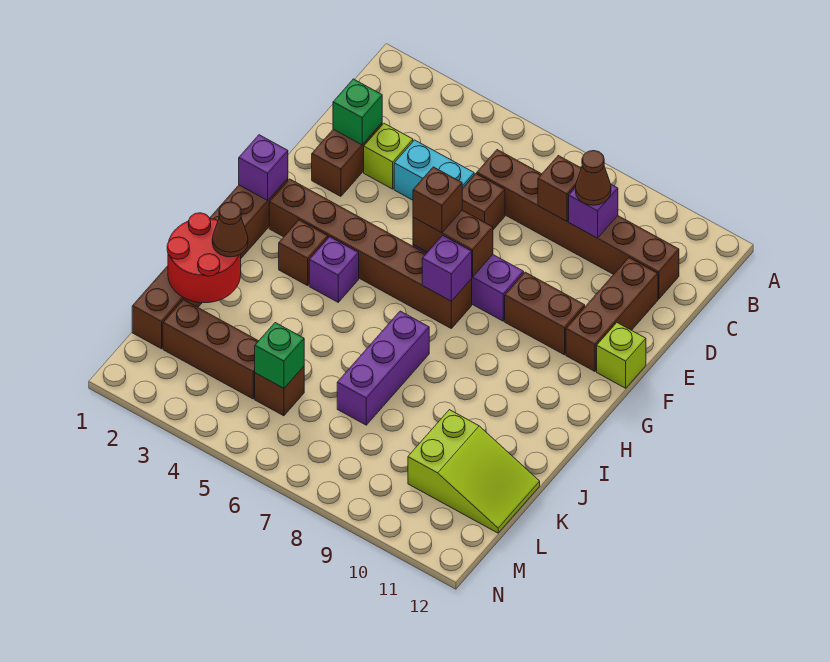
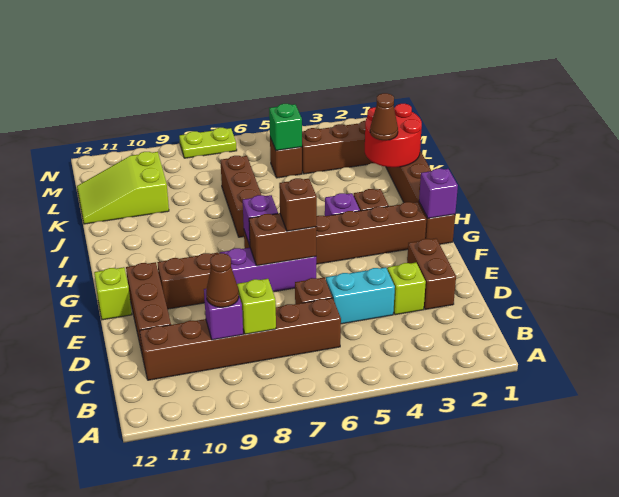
brown brick C8 level 2 -> lime brick C8 level 2
green brick D2 level 2 -> none
purple brick I7:K7 level 1 -> brown brick I7:K7 level 1
none -> lime plate N7:N8 level 1

